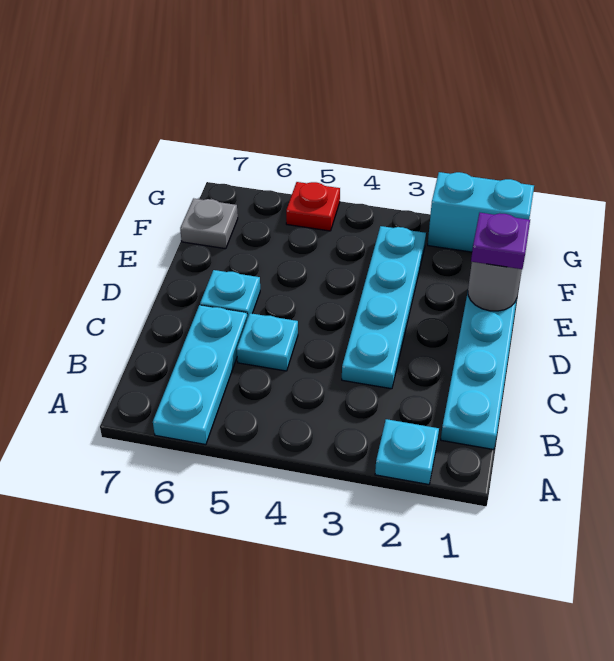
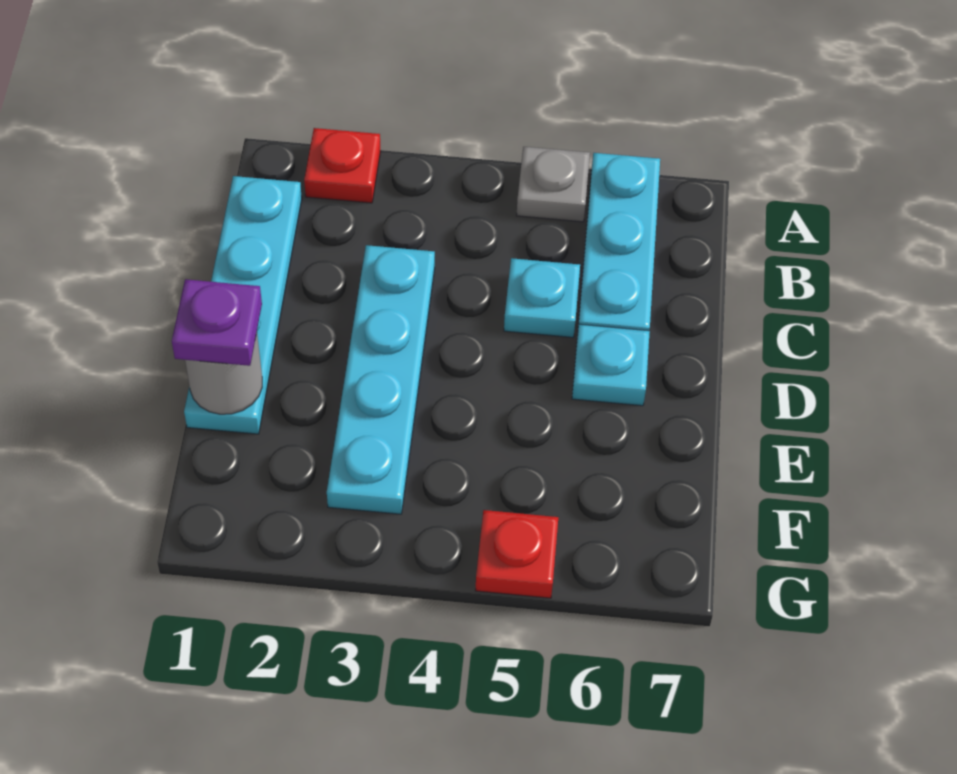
cyan plate A2 level 1 -> red plate A2 level 1
grey plate F7 level 1 -> grey plate A5 level 1
cyan brick G1:G2 level 1 -> none

